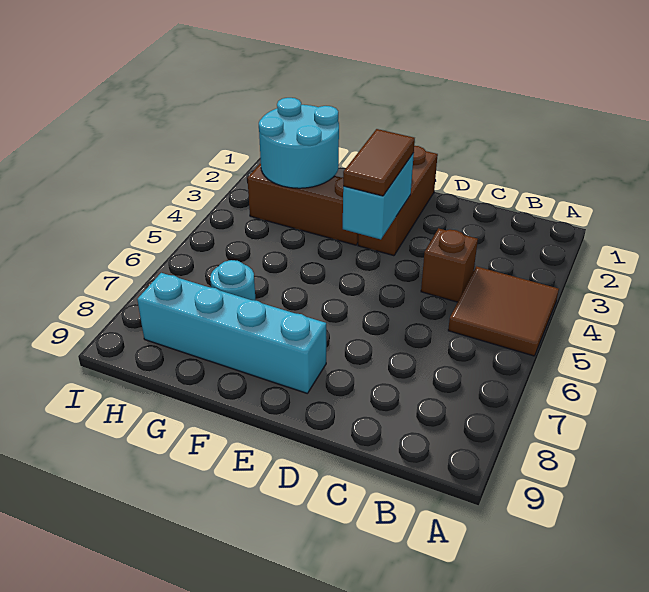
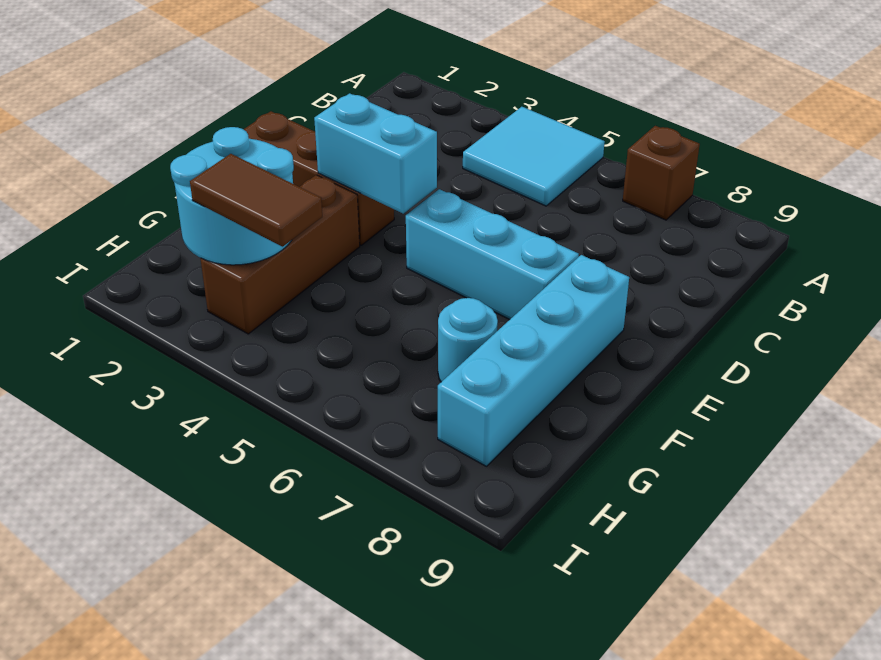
brown tile A4:B5 level 1 -> cyan tile A4:B5 level 1
brown brick C4 level 1 -> brown brick A7 level 1
brown tile E3:E4 level 3 -> brown tile H3:H4 level 3
none -> cyan brick E5:E7 level 1

